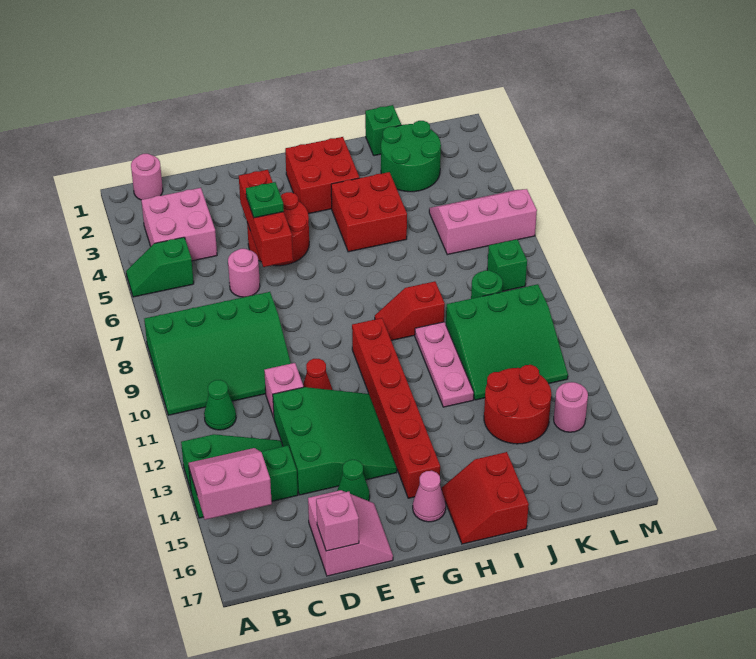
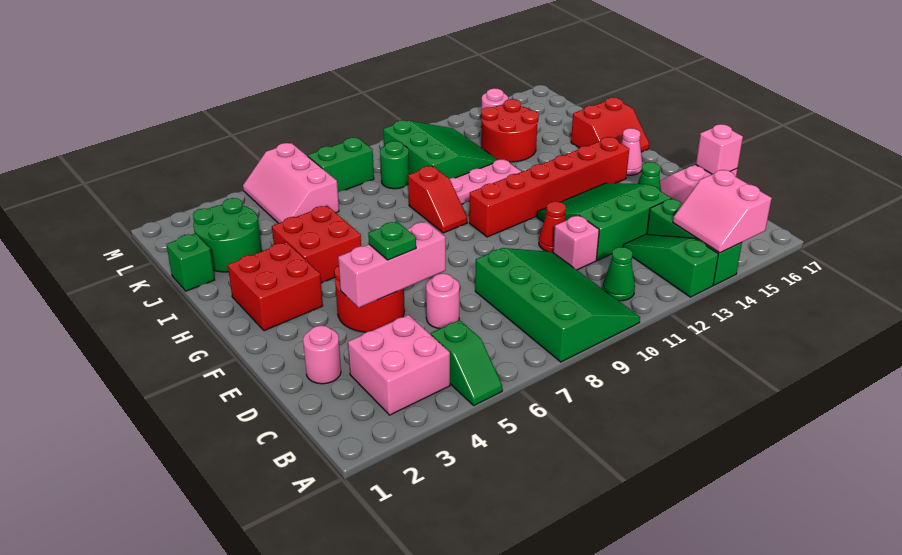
pink round brick B1 level 1 -> pink round brick D2 level 1
red brick E4:E6 level 2 -> pink brick E4:E6 level 2
green brick L8 level 1 -> green brick L7:L8 level 1

